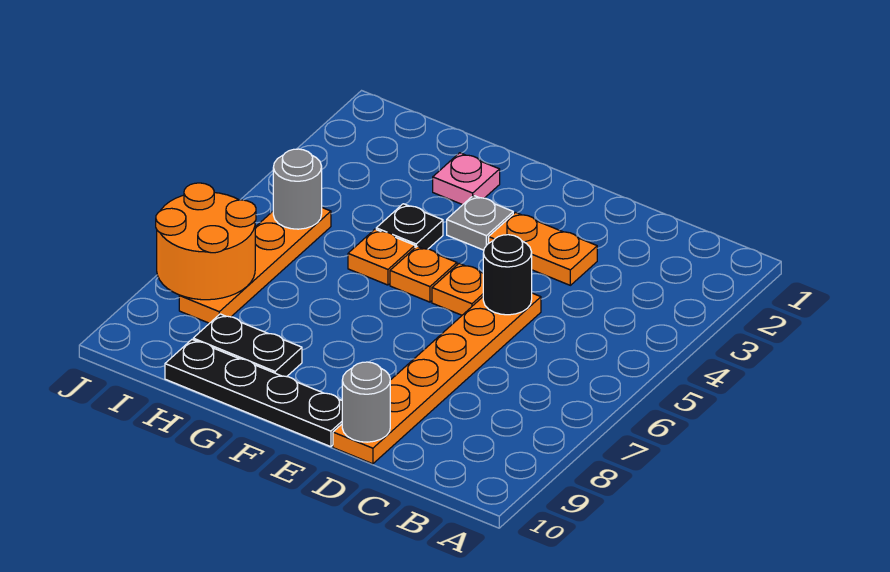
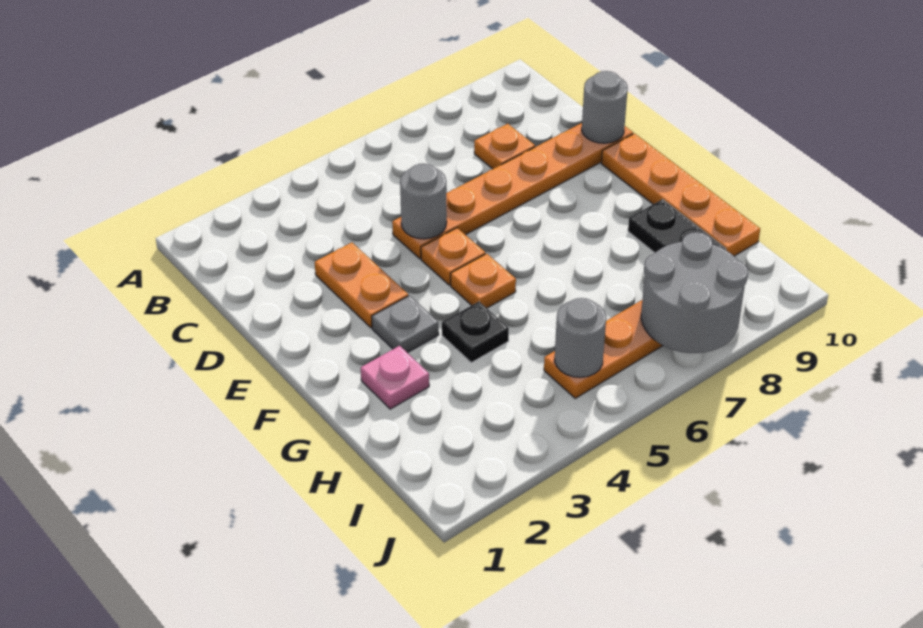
black round brick D5 level 2 -> grey round brick D5 level 2
black plate E10:H10 level 1 -> orange plate E10:H10 level 1
orange plate G5 level 1 -> orange plate C8 level 1
orange round brick I7:J8 level 2 -> grey round brick I7:J8 level 2

